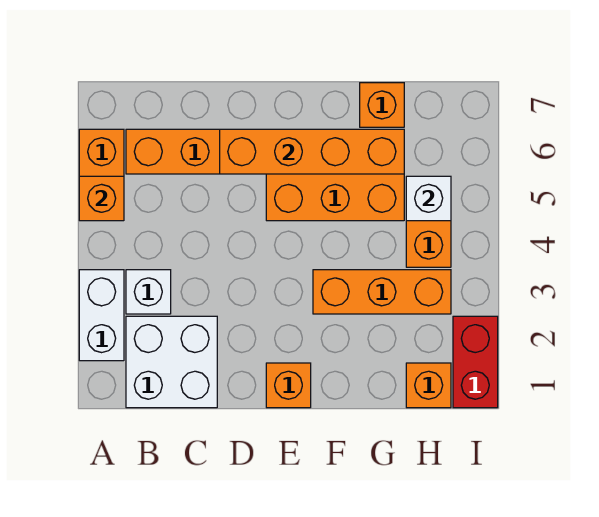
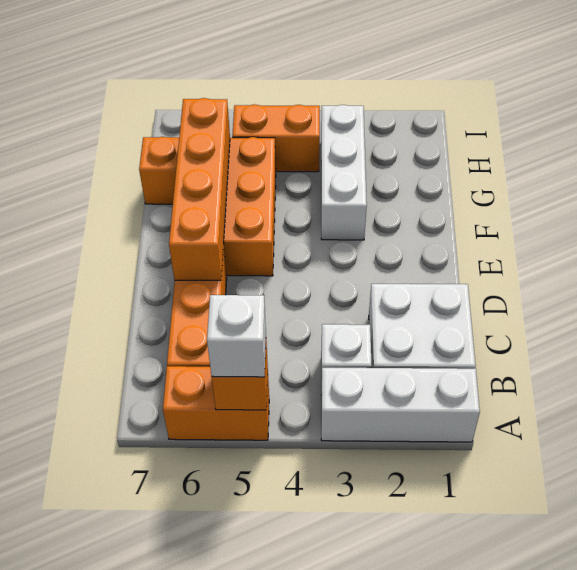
white brick A2:A3 level 1 -> white brick A1:A3 level 1
orange brick E1 level 1 -> none
orange brick F3:H3 level 1 -> white brick F3:H3 level 1
orange brick H1 level 1 -> none
white brick H5 level 2 -> white brick A5 level 3
red brick I1:I2 level 1 -> none

